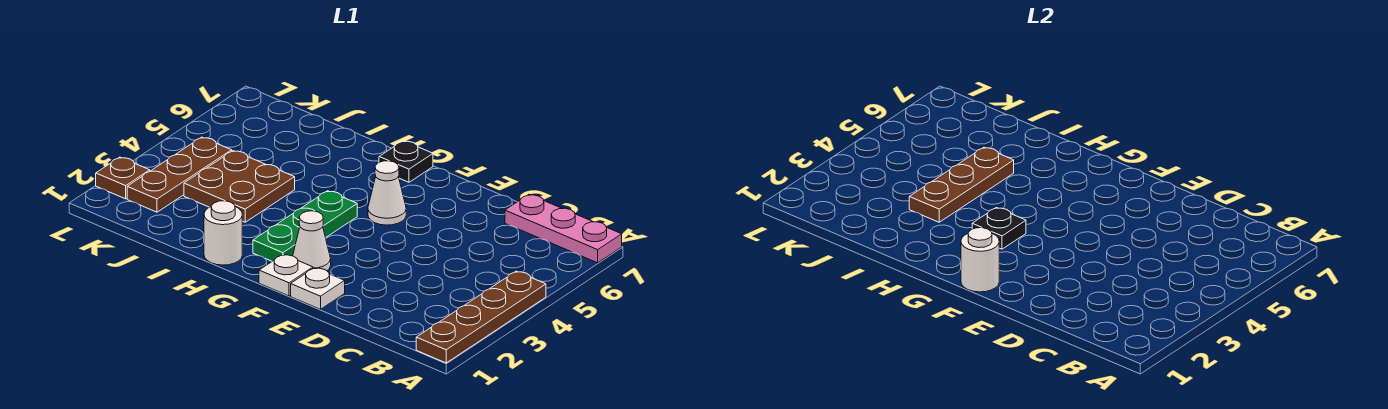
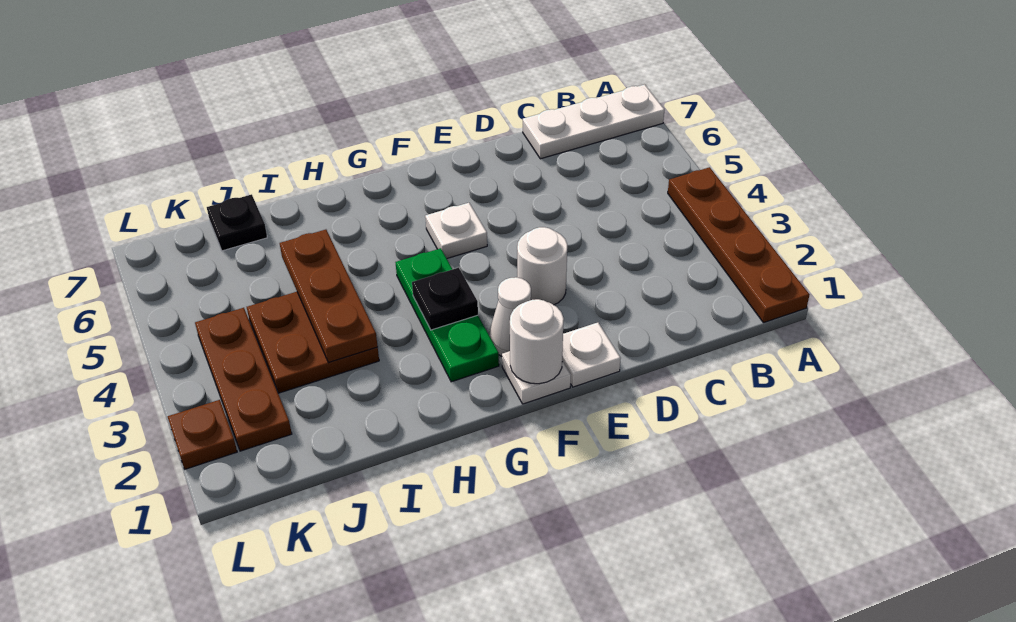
pink plate A7:C7 level 1 -> white plate A7:C7 level 1
white cone F5 level 1 -> white plate F5 level 1
black plate G7 level 1 -> black plate J7 level 1
white round brick H1 level 1 -> white round brick E3 level 1

